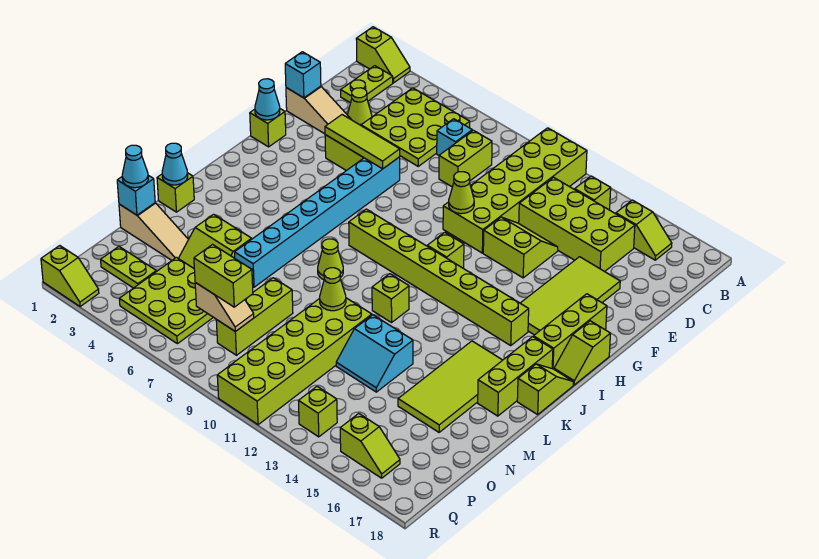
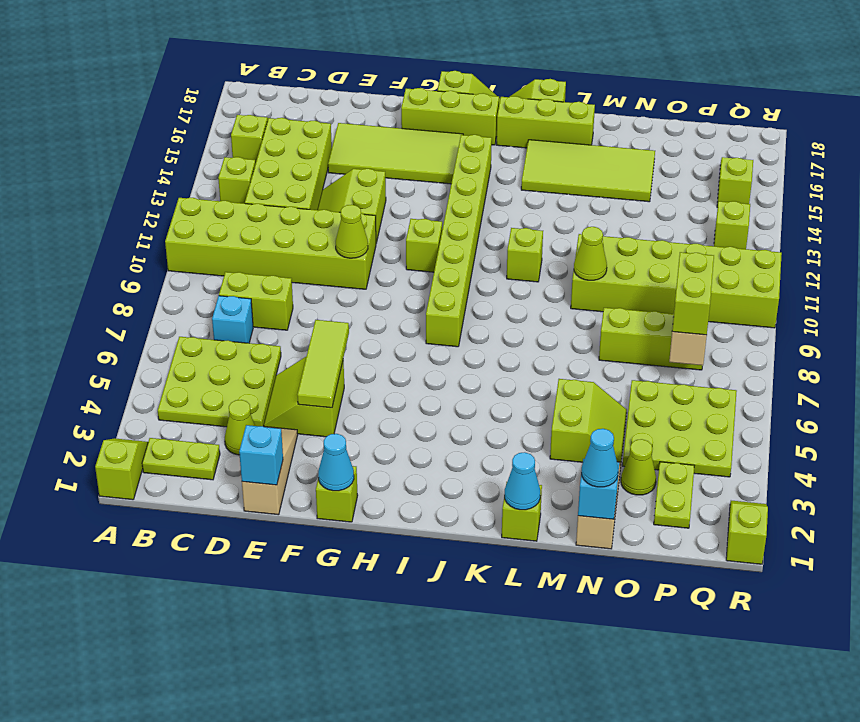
cyan brick F6:M6 level 1 -> none
lime cone K8 level 1 -> lime cone O3 level 1
cyan slope M12:N13 level 1 top M -> none

